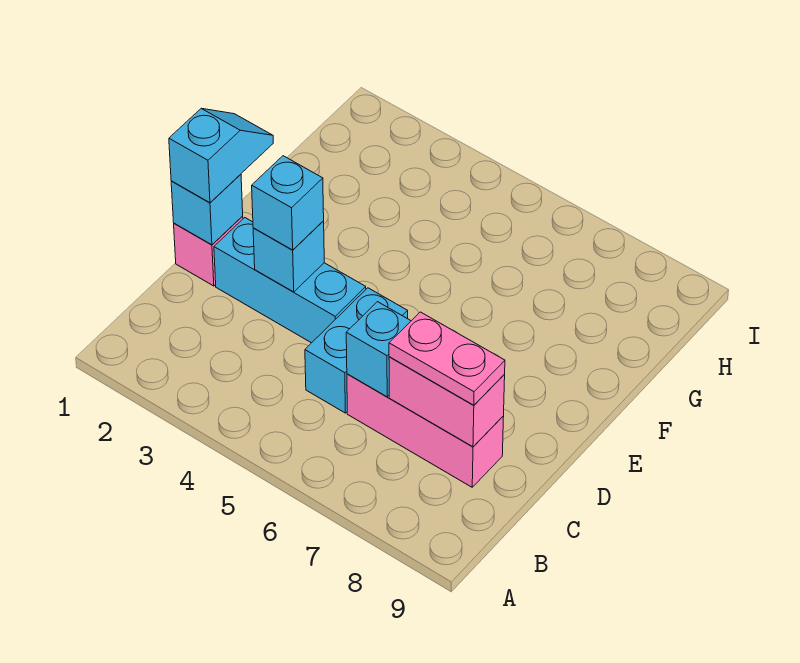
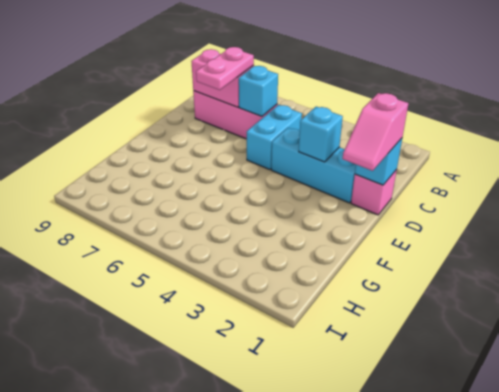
pink plate C7:C8 level 3 -> pink plate C7:D7 level 3
cyan slope D1:E1 level 3 top D -> pink slope D1:E1 level 3 top D
cyan brick D3 level 3 -> none

